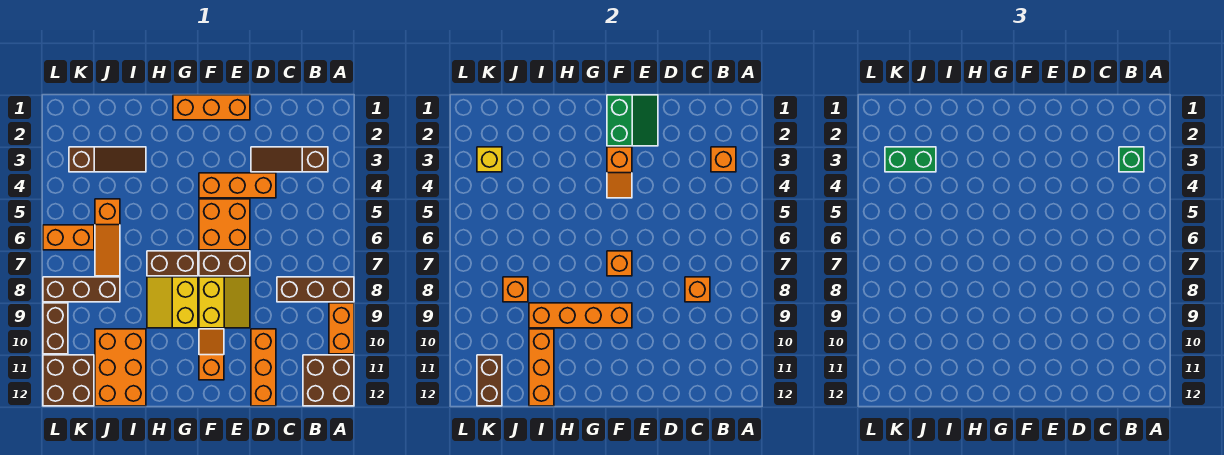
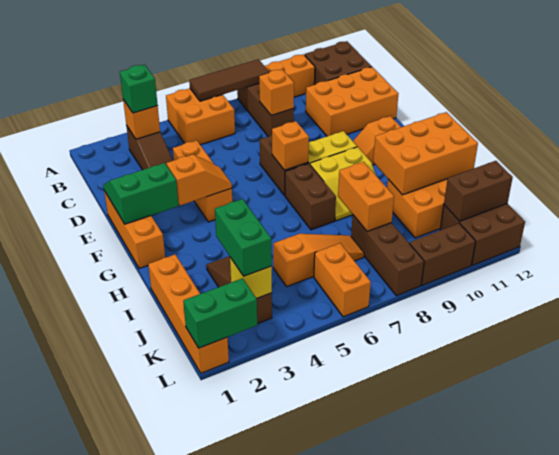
none -> brown tile A6:A8 level 2
orange brick D10:D12 level 1 -> orange brick C10:D12 level 1
orange brick E5:F6 level 1 -> orange brick A5:B6 level 1
orange brick F9:I9 level 2 -> orange brick I1:L1 level 1
orange brick I10:I12 level 2 -> orange brick H10:I12 level 2
orange brick J8 level 2 -> orange brick I8:J8 level 2
none -> green brick L1:L2 level 2

